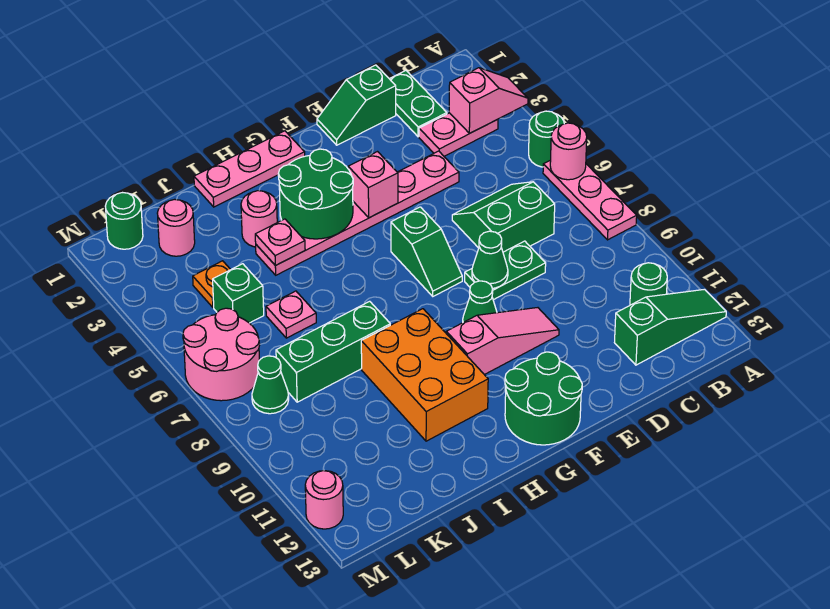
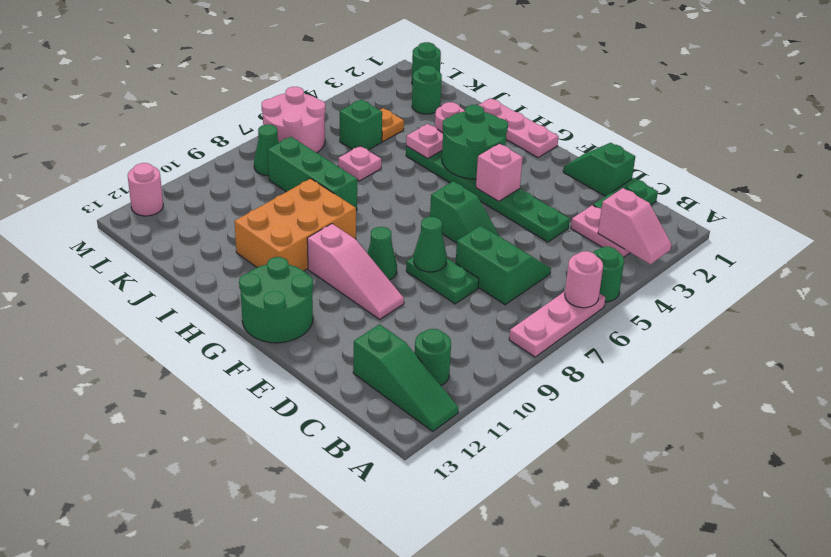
pink plate D4:I4 level 1 -> green plate D4:I4 level 1
green slope F6:F7 level 1 top 6 -> green slope E6:F6 level 1 top F
pink round brick K2 level 1 -> green round brick K2 level 1

